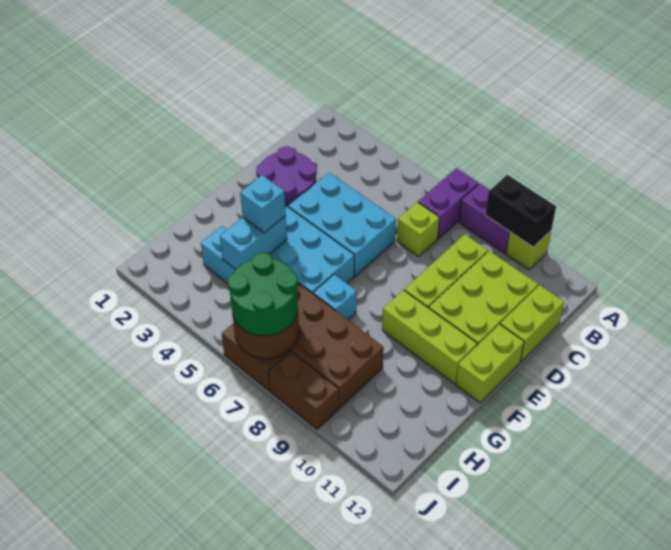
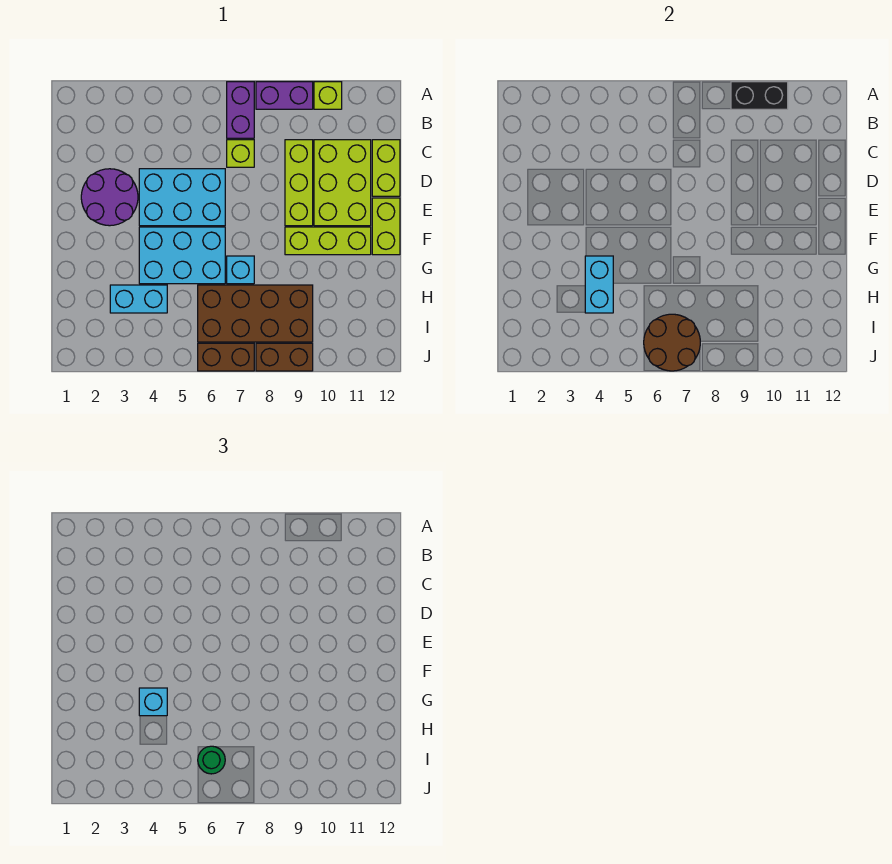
green round brick I6:J7 level 3 -> green round brick I6 level 3

